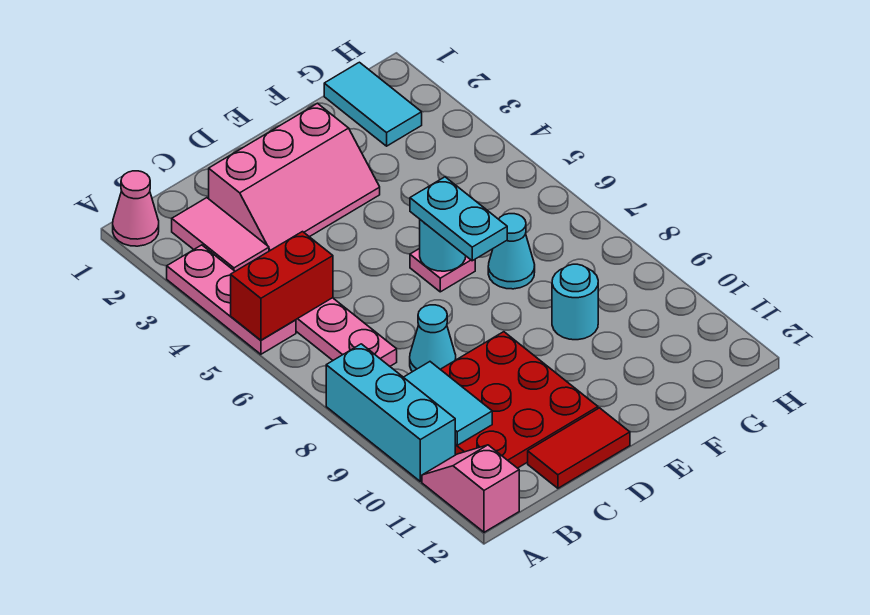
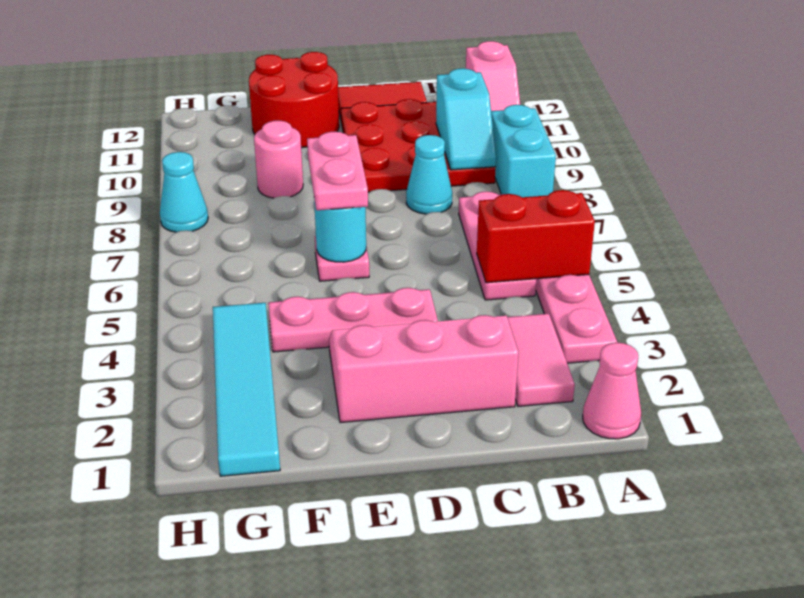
cyan brick A8:A10 level 1 -> cyan brick A8:A9 level 1
cyan tile B9:B10 level 2 -> cyan slope B9:B10 level 2 top 10
none -> pink plate D4:F4 level 1
cyan plate E6:E7 level 3 -> pink plate E6:E7 level 3
none -> red round brick E11:F12 level 1
cyan cone F7 level 1 -> cyan cone H8 level 1
cyan round brick F9 level 1 -> pink round brick F9 level 1
cyan tile G1:G2 level 1 -> cyan tile G1:G4 level 1

